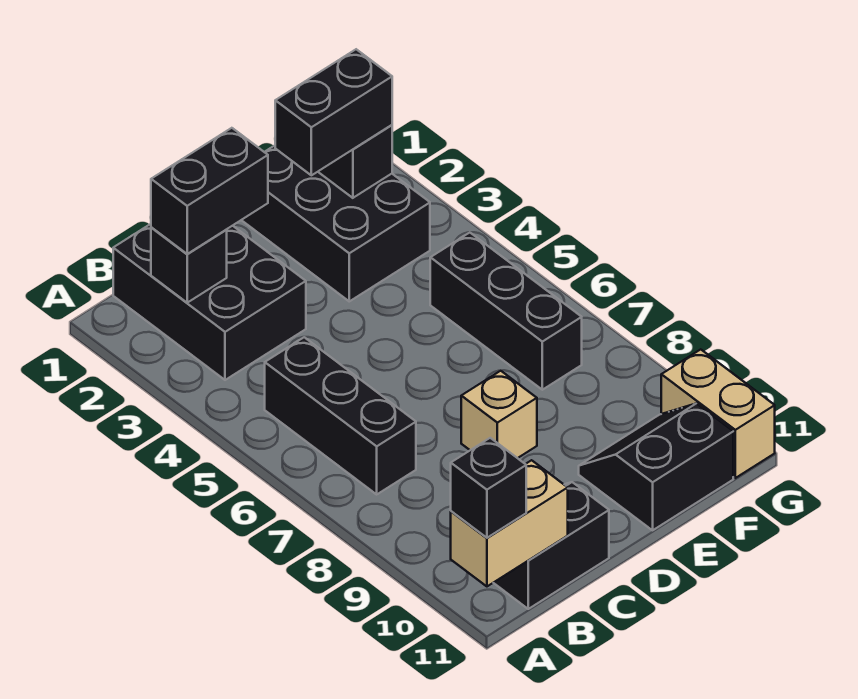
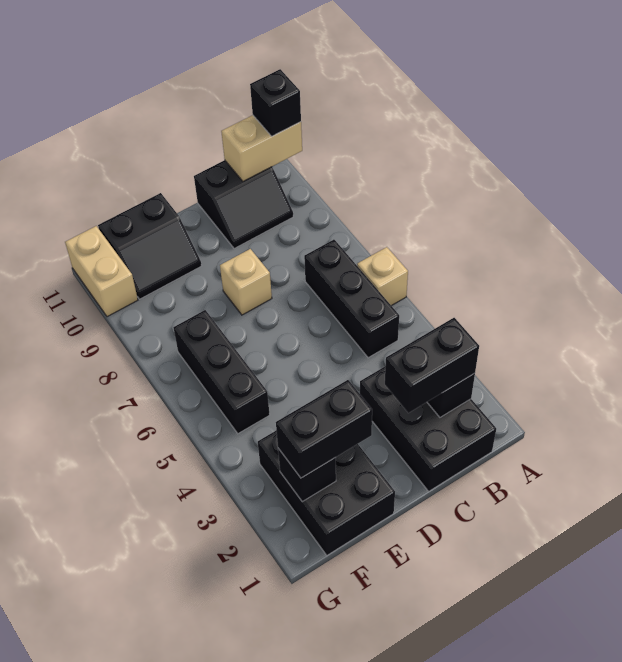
none -> tan brick A6 level 1

